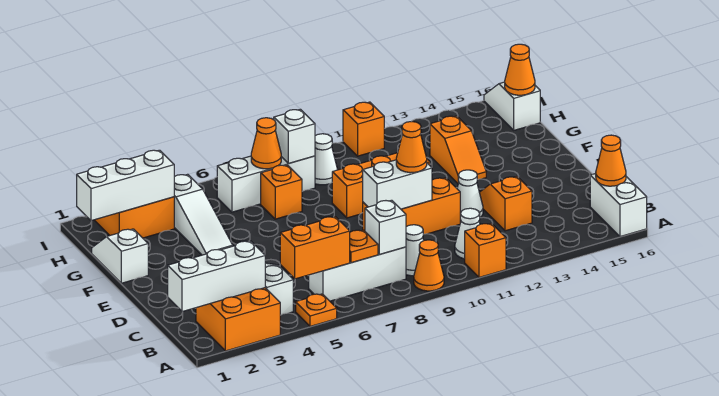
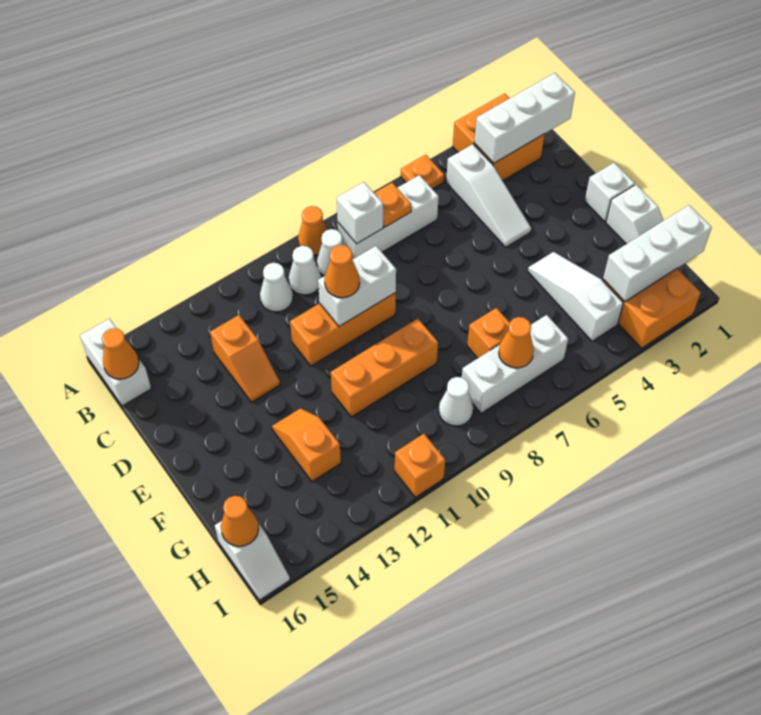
orange brick A11 level 1 -> none
orange brick B5:B6 level 2 -> none
white cone D12 level 1 -> white cone B10 level 1
white brick H8 level 2 -> white brick E1 level 1

